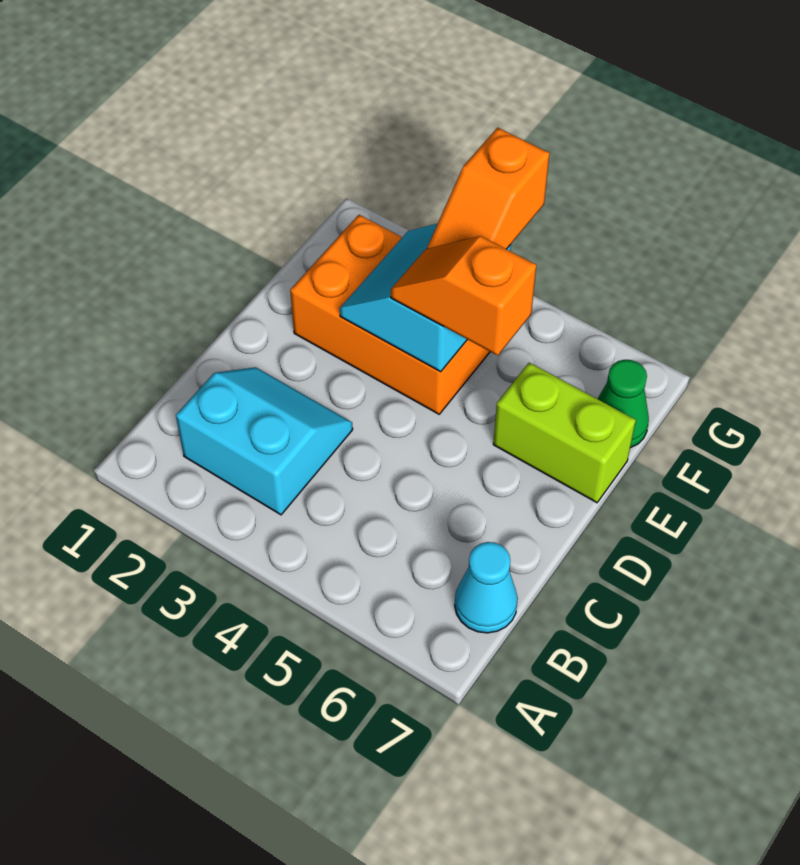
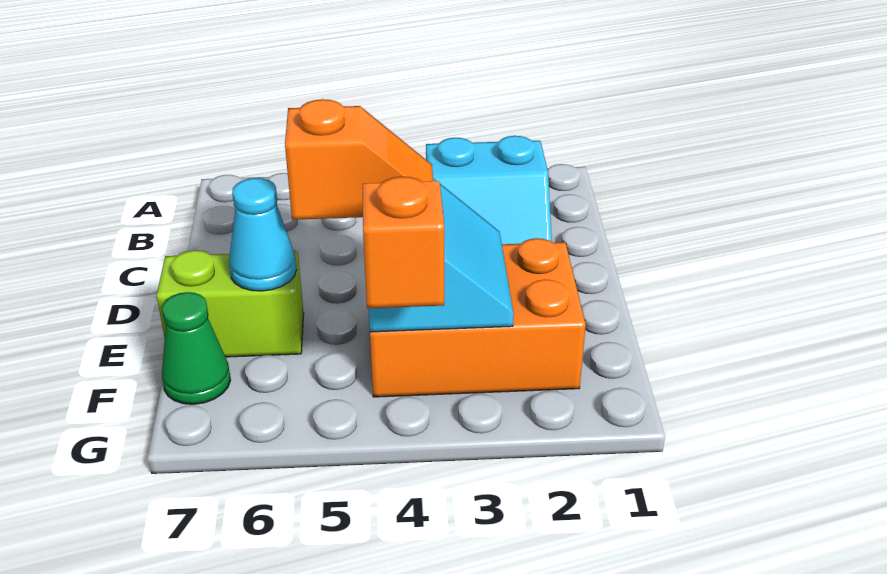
cyan cone B7 level 1 -> cyan cone E6 level 2

